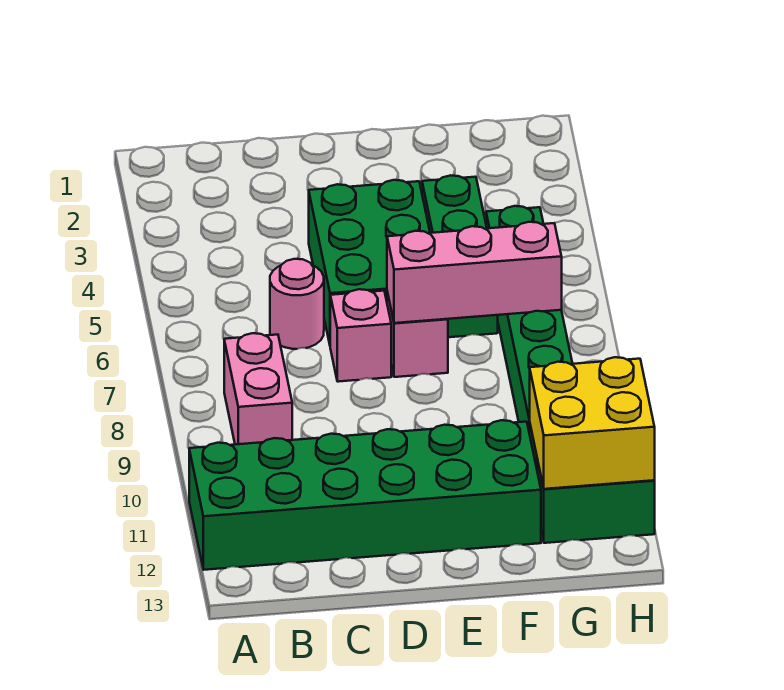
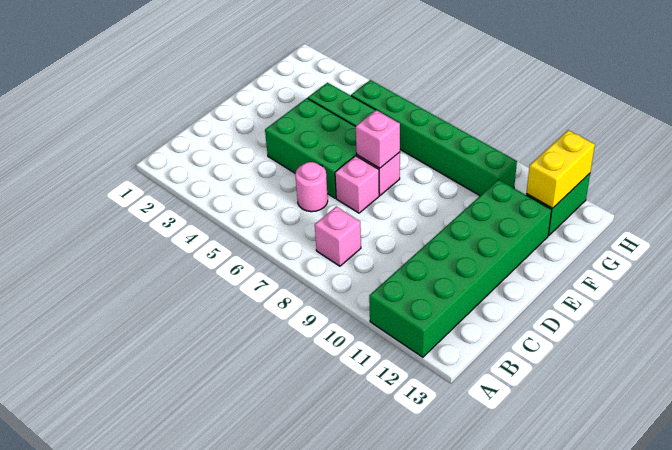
pink brick B8:B9 level 1 -> pink brick B8 level 1
pink brick E7:G7 level 2 -> pink brick E7 level 2
yellow brick G11:H12 level 2 -> yellow brick G12:H12 level 2

